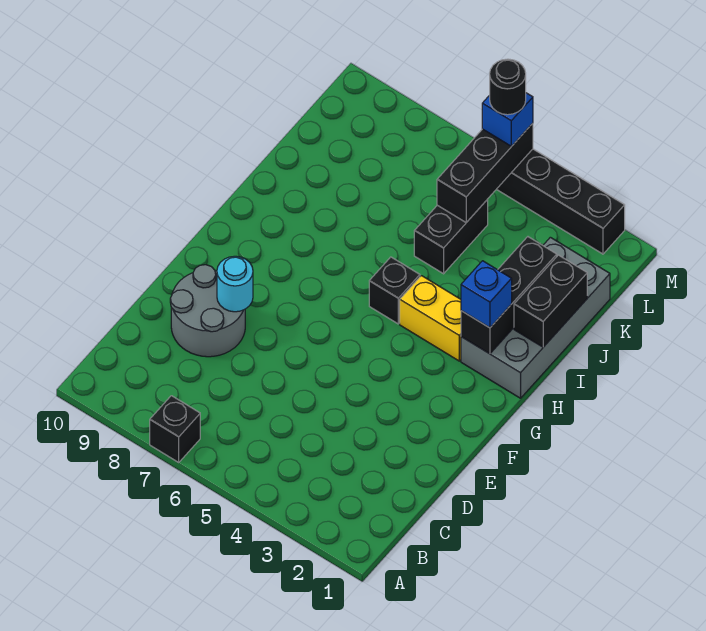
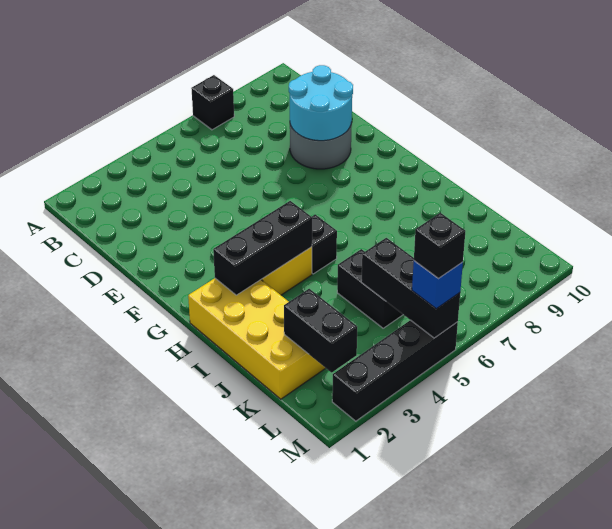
cyan round brick E8 level 2 -> cyan round brick D8:E9 level 2
grey brick H1:K2 level 1 -> yellow brick H1:K2 level 1
black brick H2:J2 level 2 -> black brick H2:H4 level 2
blue brick H2 level 3 -> none
black brick I1:J1 level 2 -> black brick K2:L2 level 2
black round brick M5 level 4 -> black brick M5 level 4

